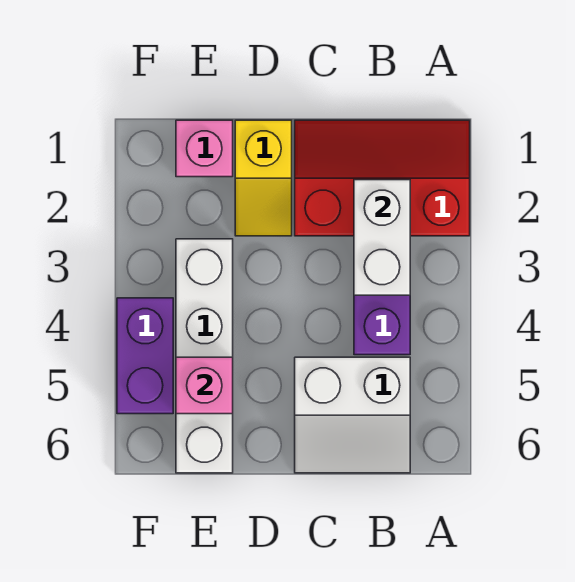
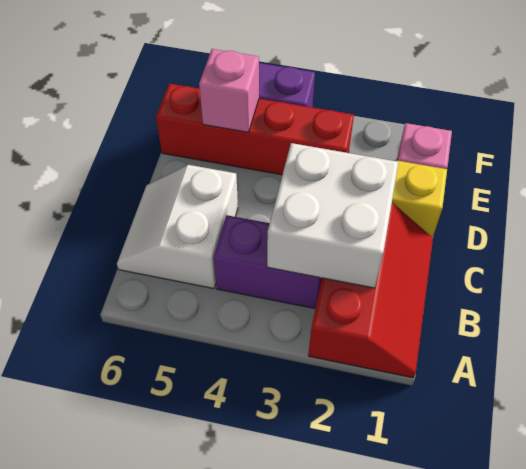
white brick B2:B3 level 2 -> white brick B2:C3 level 2
white brick E3:E6 level 1 -> red brick E3:E6 level 1

